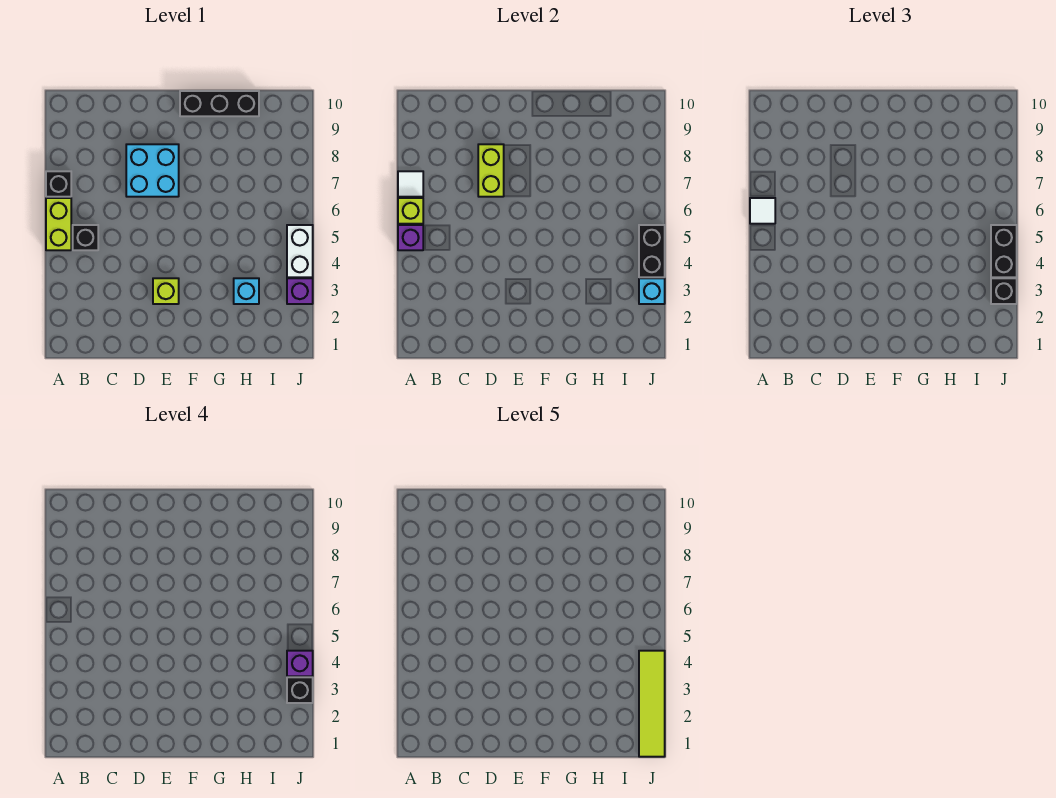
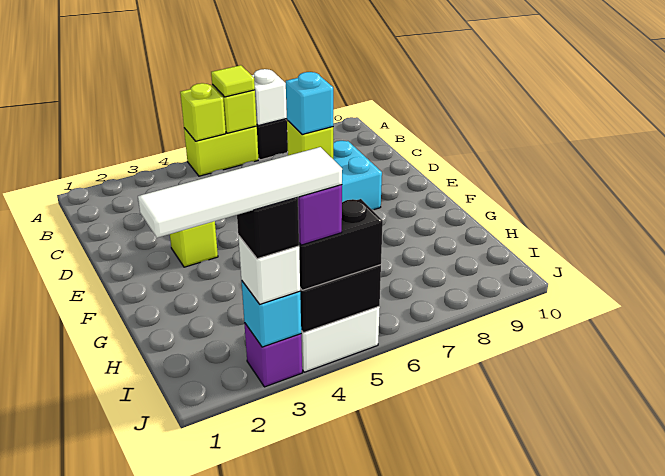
purple brick A5 level 2 -> lime brick A5 level 2
white tile A6 level 3 -> lime tile A6 level 3
white tile A7 level 2 -> white brick A7 level 2
black brick B5 level 1 -> none
lime brick D7:D8 level 2 -> lime brick D7 level 2
black brick F10:H10 level 1 -> none
cyan brick H3 level 1 -> cyan brick D7 level 3
lime tile J1:J4 level 5 -> white tile J1:J4 level 5
black brick J3 level 3 -> white brick J3 level 3

